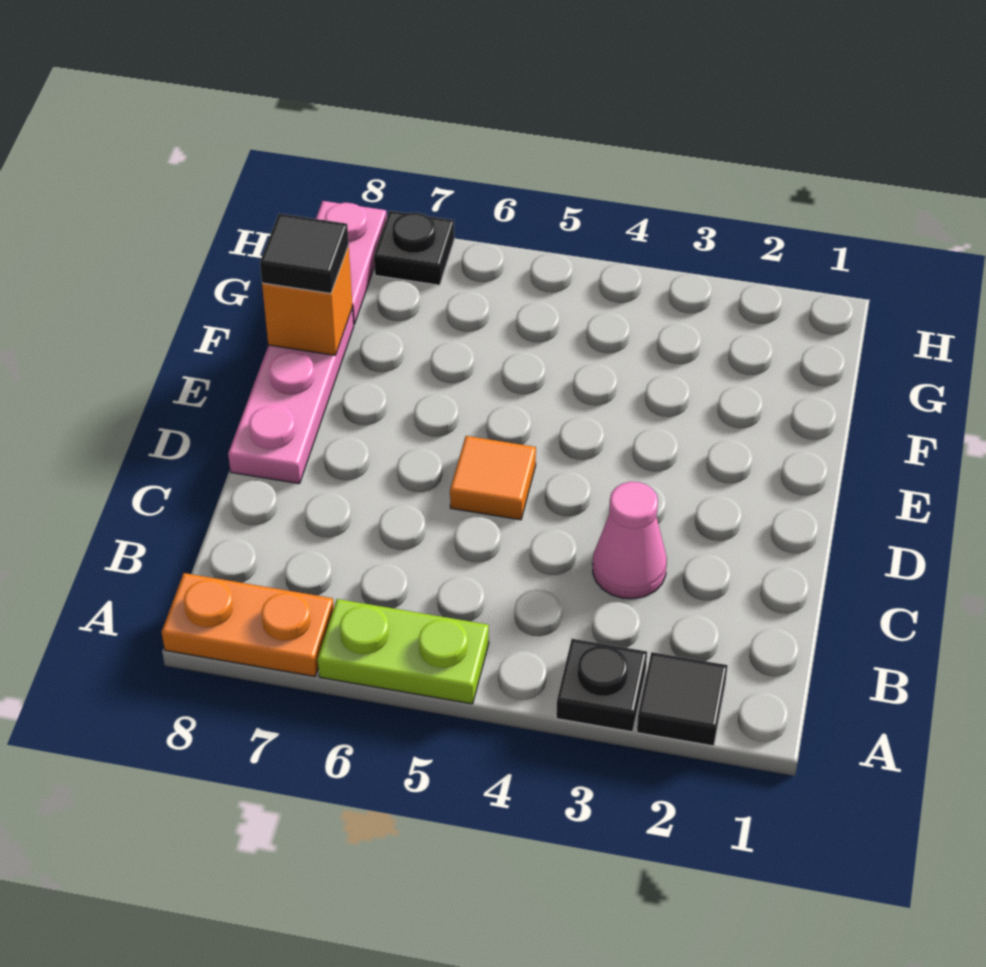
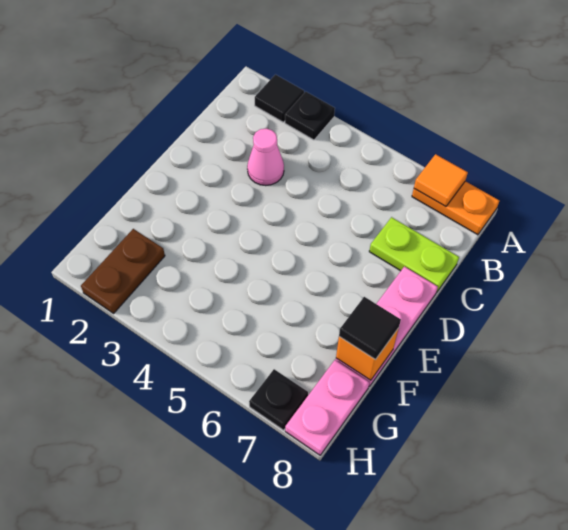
lime plate A5:A6 level 1 -> lime plate C7:C8 level 1
orange tile D5 level 1 -> orange tile A7 level 2
none -> brown plate G2:H2 level 1

